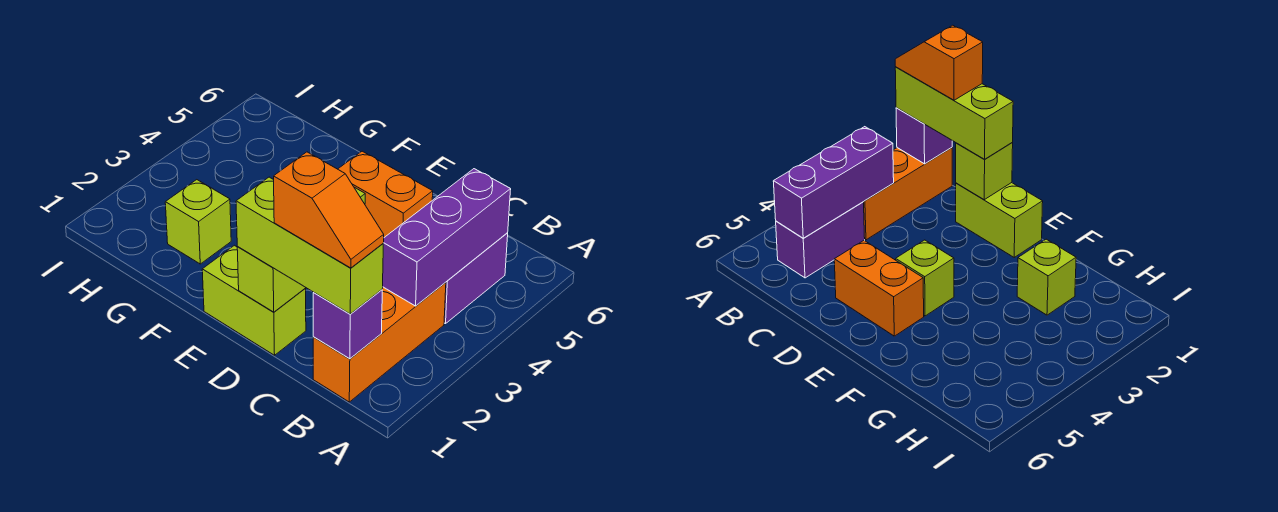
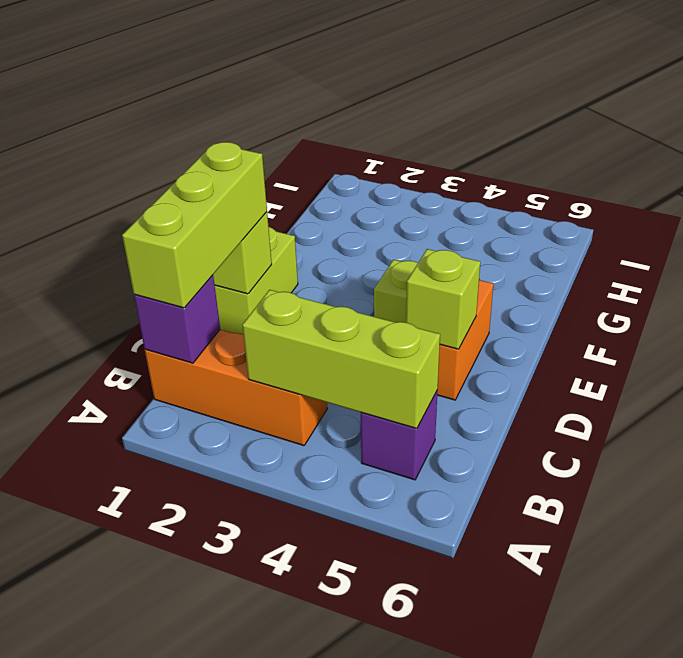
orange slope B1:C1 level 4 top C -> none
purple brick B3:B5 level 2 -> lime brick B3:B5 level 2
purple brick B4:B5 level 1 -> purple brick B5 level 1
lime brick G2 level 1 -> lime brick D5 level 2

